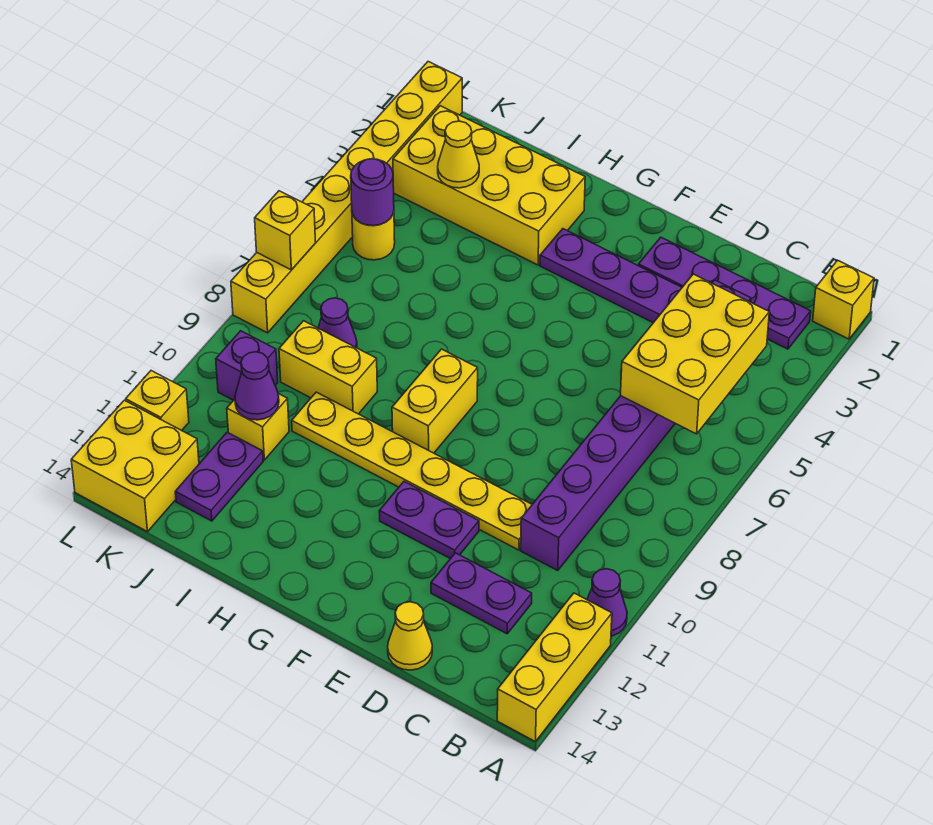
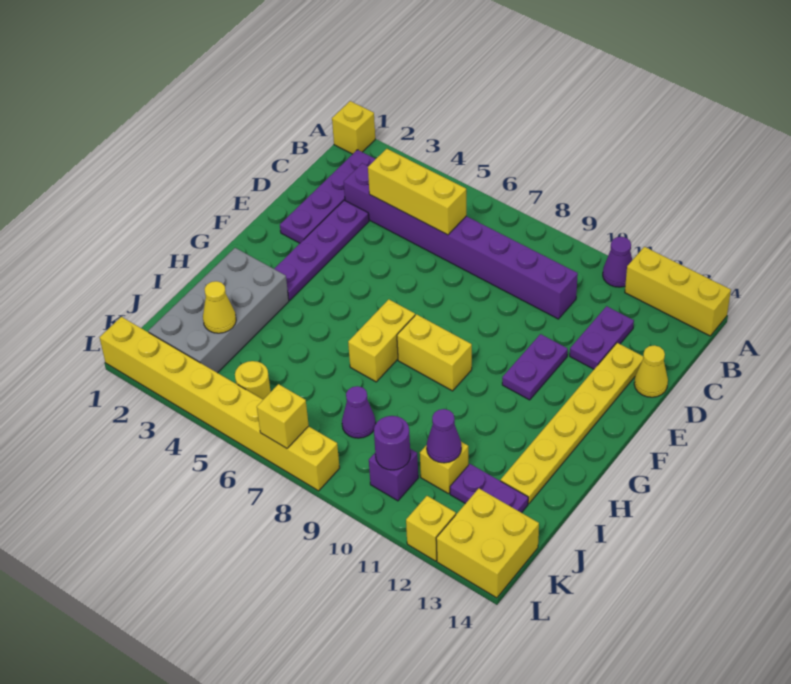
yellow brick B4:C6 level 2 -> yellow brick C4:C6 level 2
yellow plate D10:I10 level 1 -> yellow plate D13:I13 level 1
yellow brick H2:K3 level 1 -> grey brick H2:K3 level 1
yellow brick I9:J9 level 1 -> yellow brick G7:H7 level 1
purple round brick K5 level 2 -> purple round brick K10 level 2

